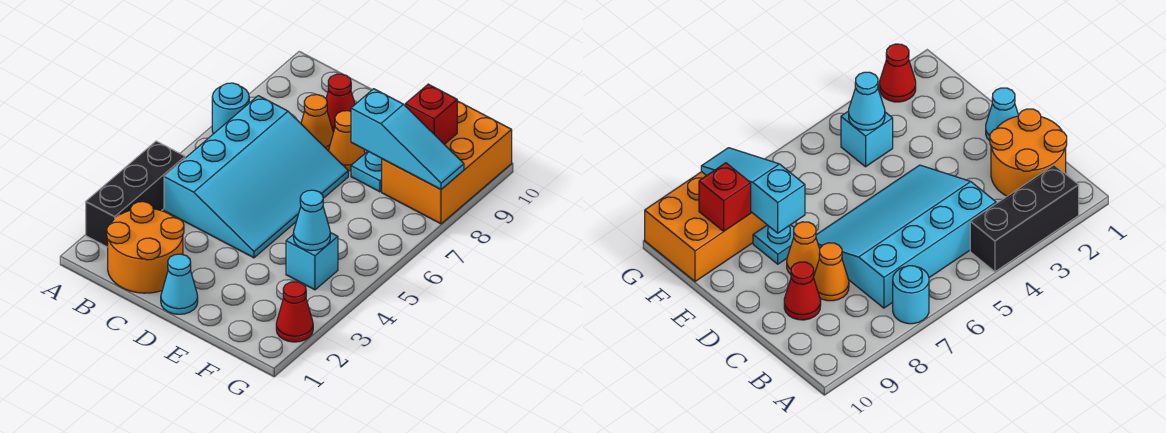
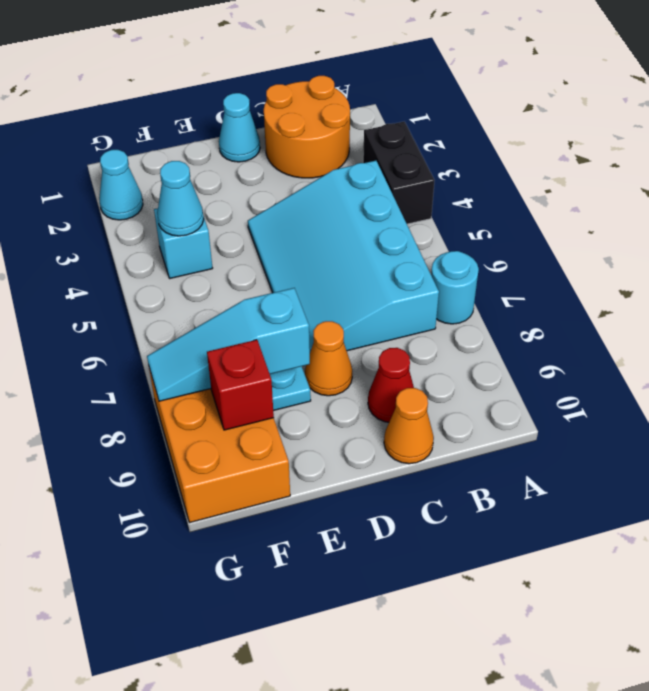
black brick A2:A4 level 1 -> black brick A3:A4 level 1
orange cone C8 level 1 -> orange cone C10 level 1
red cone G2 level 1 -> cyan cone G2 level 1

